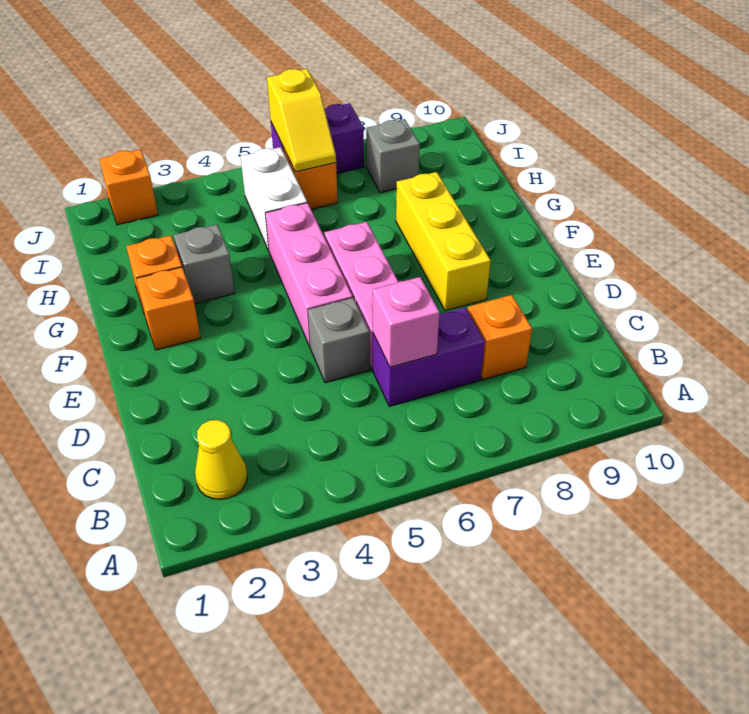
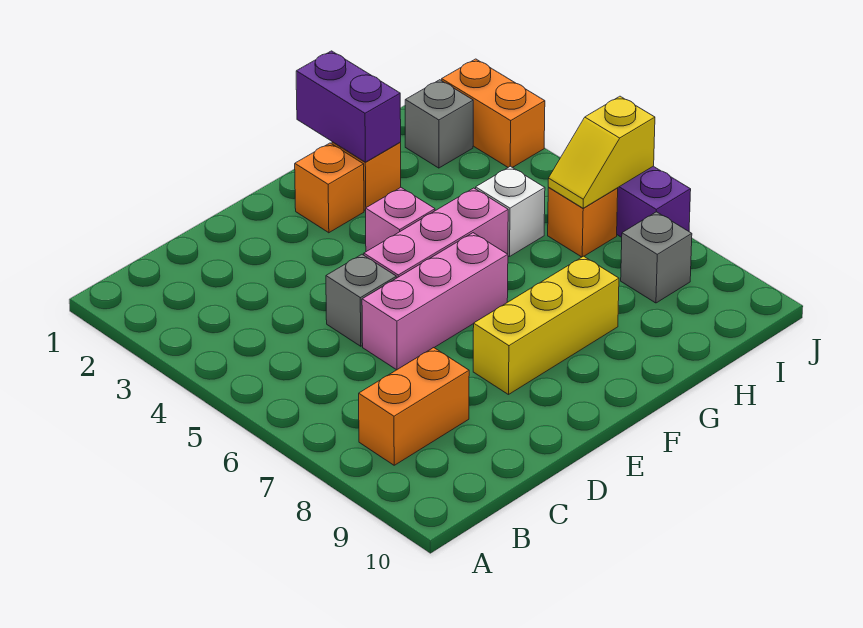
yellow cone B2 level 1 -> none
purple brick C6:C7 level 1 -> purple brick G1:G2 level 2
pink brick C6 level 2 -> pink brick F4 level 1
orange brick C8 level 1 -> orange brick B8:C8 level 1
grey brick G3 level 1 -> grey brick I2 level 1
white brick H5:I5 level 1 -> white brick H5 level 1
orange brick J2 level 1 -> orange brick J2:J3 level 1

